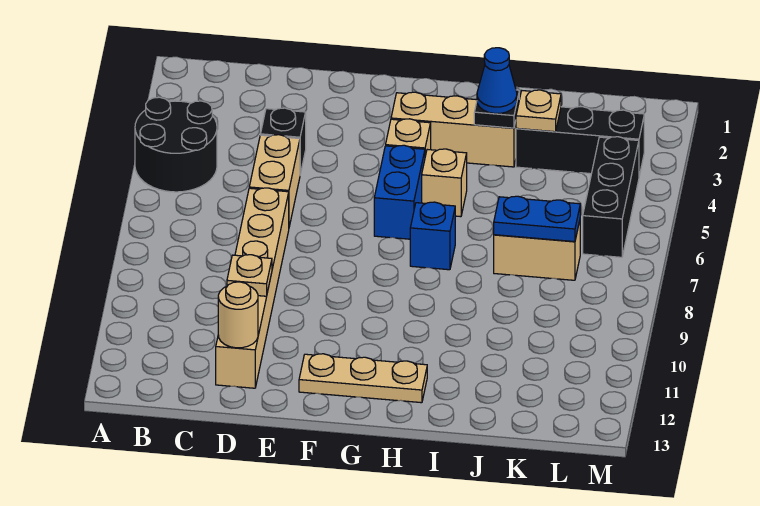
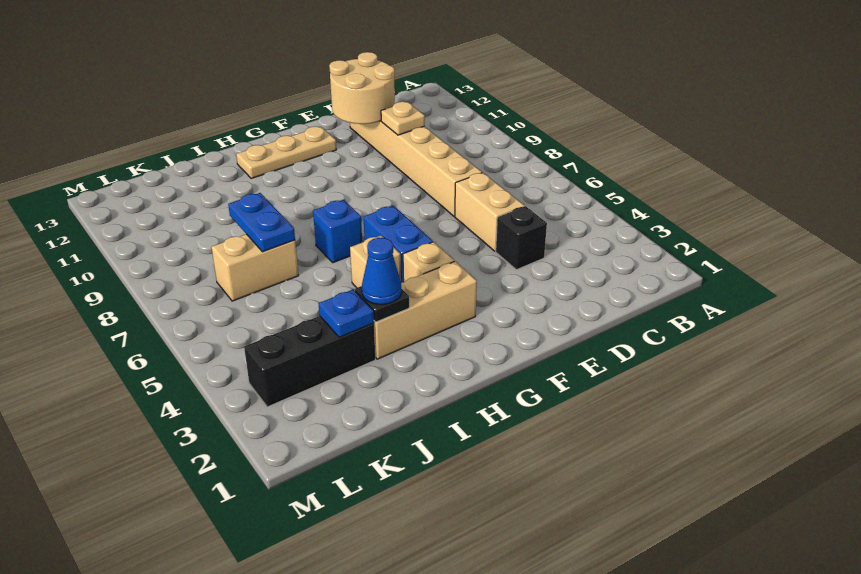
black round brick A4:B5 level 1 -> none
tan round brick D12 level 2 -> tan round brick D11:E12 level 2
tan plate J3 level 2 -> blue plate J3 level 2
blue plate J7:K7 level 2 -> blue plate J7:J8 level 2
black brick L4:L6 level 1 -> none

